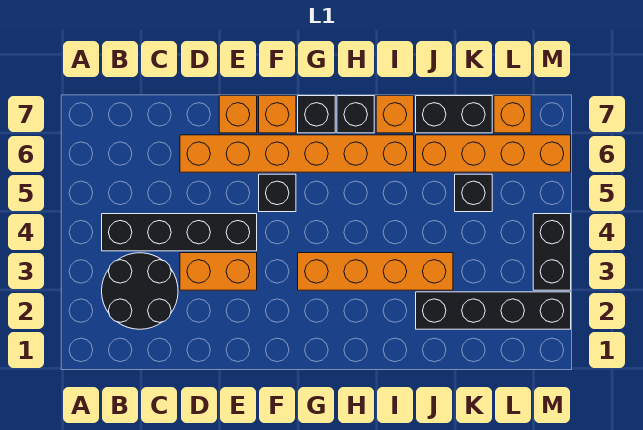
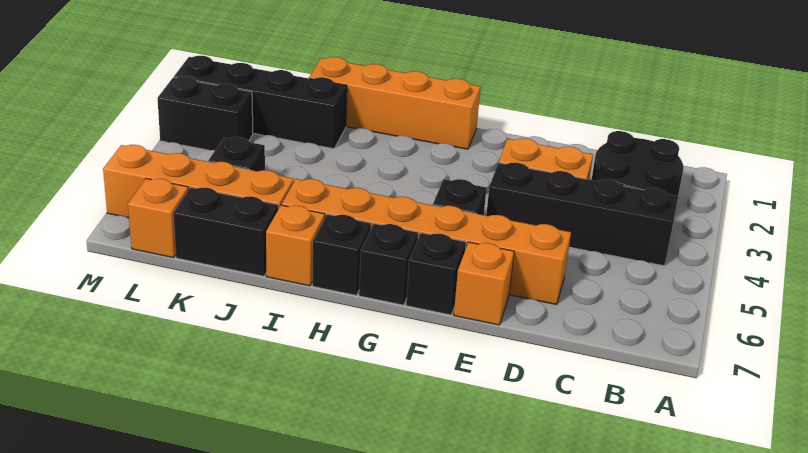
orange brick F7 level 1 -> black brick F7 level 1
orange brick G3:J3 level 1 -> orange brick G1:J1 level 1
black brick M3:M4 level 1 -> black brick L3:M3 level 1

